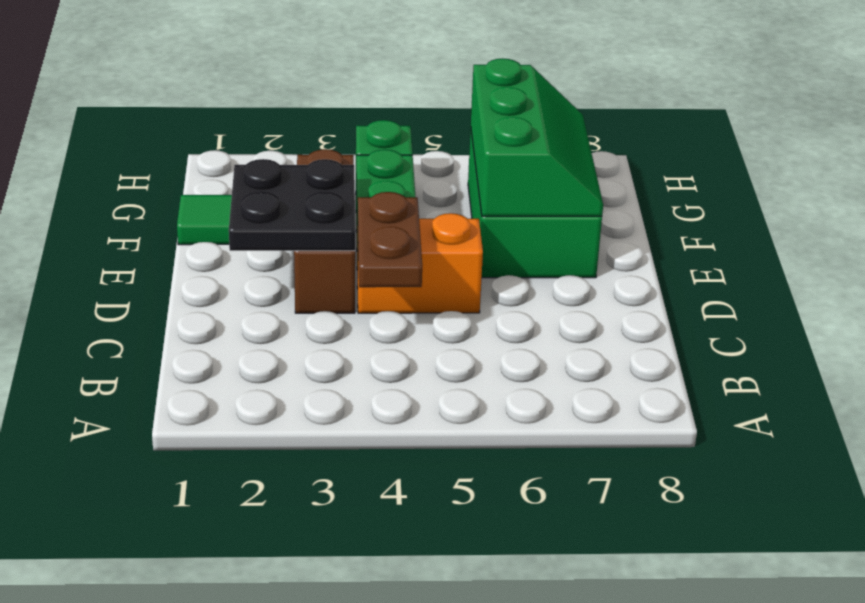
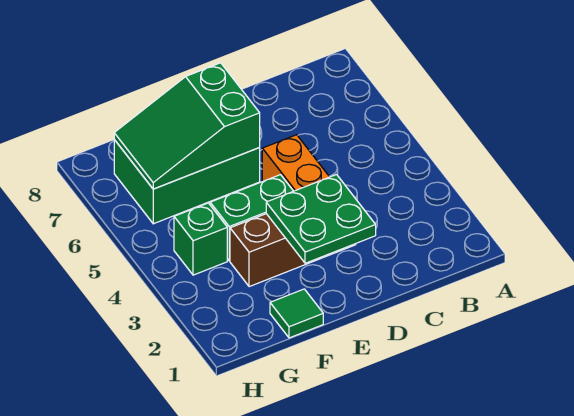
brown plate C4:D4 level 2 -> none
black plate D2:E3 level 2 -> green plate D2:E3 level 2
green slope E6:G7 level 2 top 6 -> green slope E6:G7 level 2 top E

